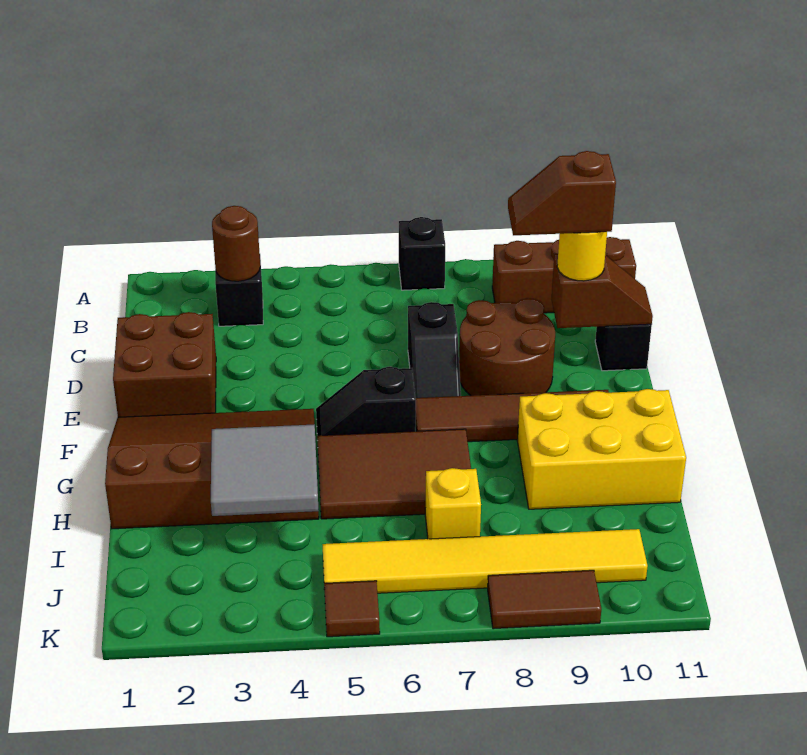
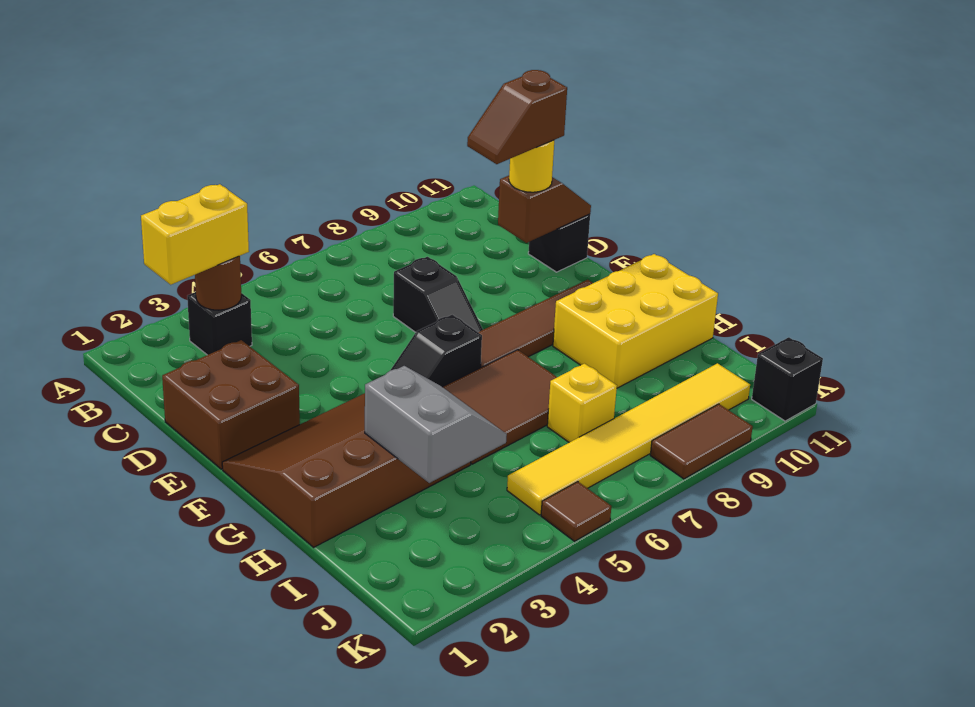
black brick A7 level 1 -> black brick K11 level 1
none -> yellow brick B2:B3 level 3
brown brick B9:B11 level 1 -> none
brown round brick D8:E9 level 1 -> none
grey tile H3:I4 level 2 -> grey slope H3:I4 level 2 top 3

